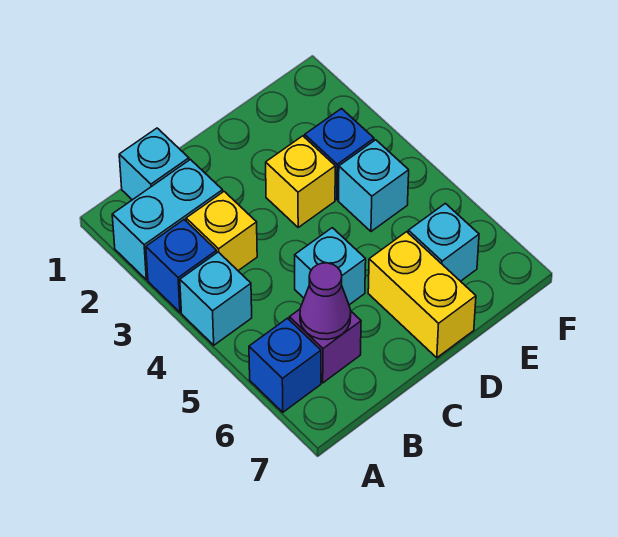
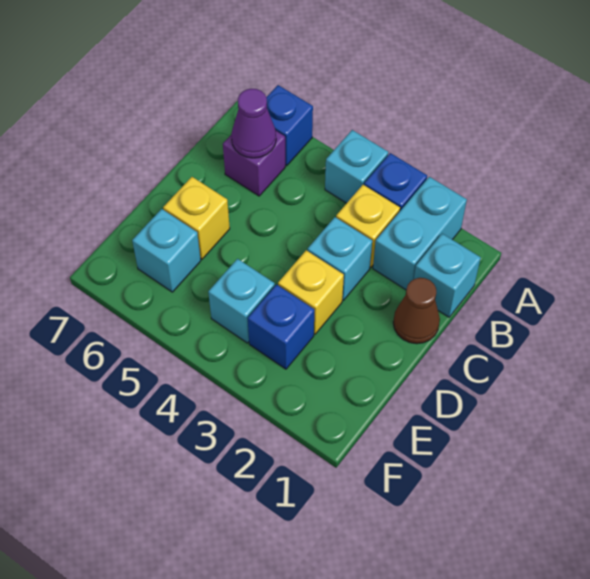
none -> brown cone C1 level 1
cyan brick C5 level 1 -> cyan brick C3 level 1
yellow brick D6:D7 level 1 -> yellow brick D6 level 1

